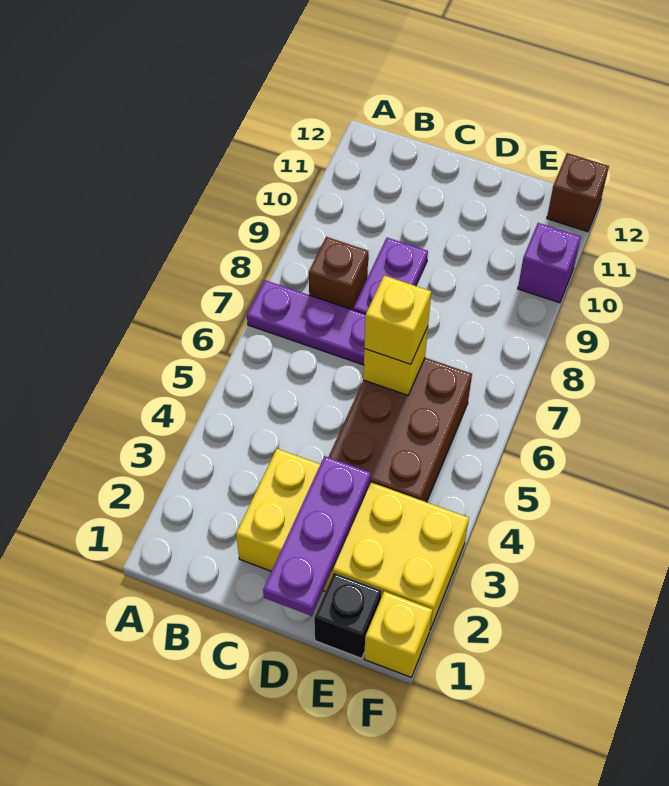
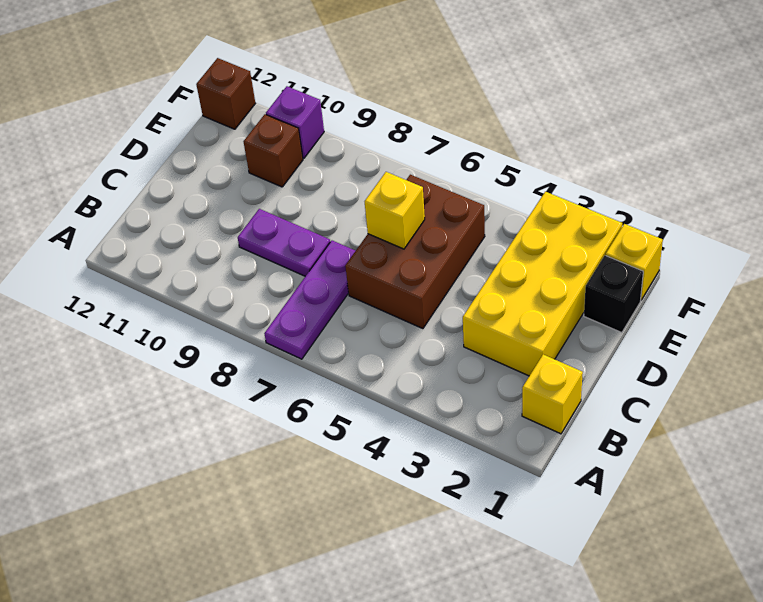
brown brick B8 level 1 -> brown brick E10 level 1
purple plate D1:D3 level 2 -> none
brown brick D4:E6 level 1 -> brown brick C5:E6 level 1
yellow brick D6 level 3 -> yellow brick B1 level 1

